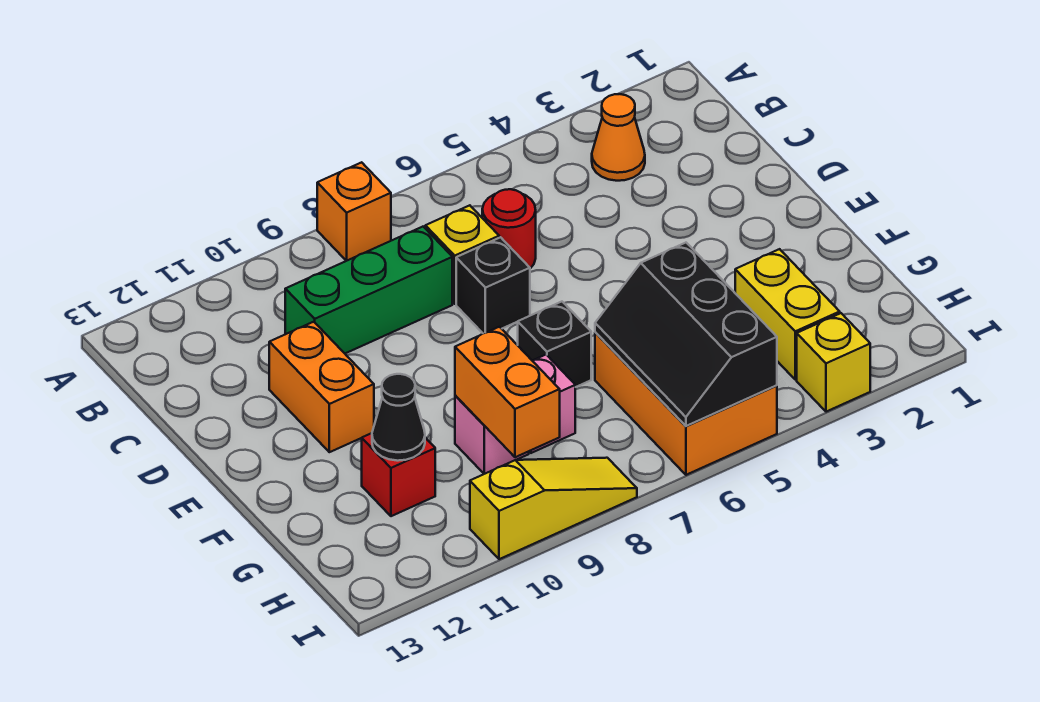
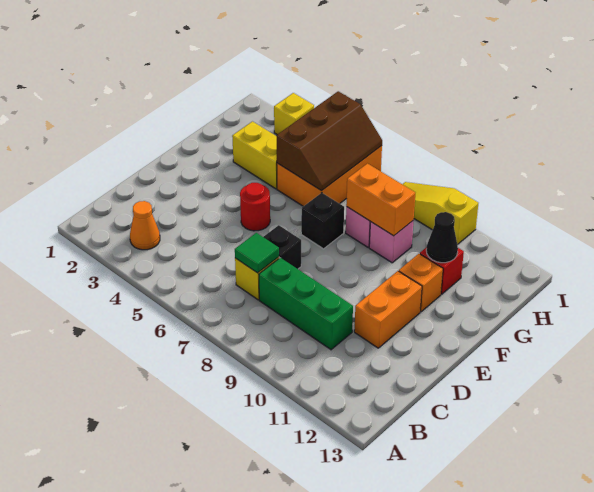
orange brick A8 level 1 -> orange brick F11 level 1
red round brick C6 level 1 -> red round brick E5 level 1
none -> green tile C7 level 2
yellow brick G3:H3 level 1 -> yellow brick G3:G4 level 1
black slope G5:I6 level 2 top 5 -> brown slope G5:I6 level 2 top 5
orange brick G9:H9 level 2 -> orange brick G8:G9 level 2

